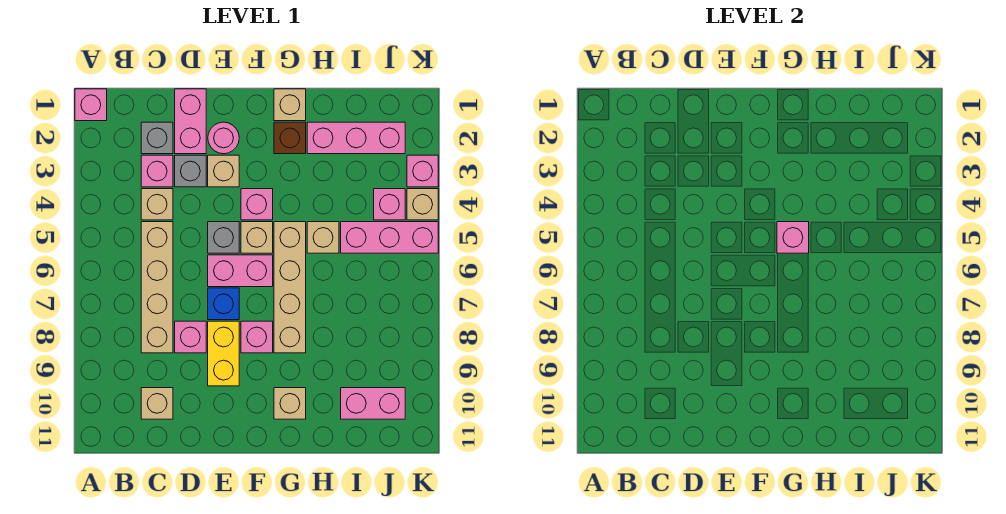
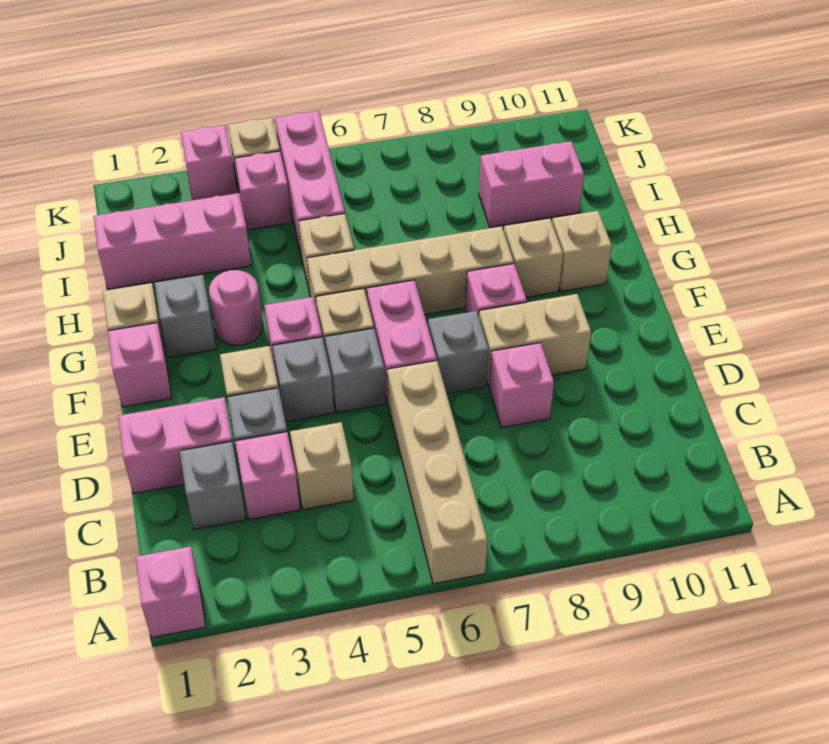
tan brick C5:C8 level 1 -> tan brick A6:D6 level 1
tan brick C10 level 1 -> tan brick G9 level 1
pink round brick E2 level 1 -> pink round brick G3 level 1
none -> grey brick E4 level 1
blue brick E7 level 1 -> grey brick E7 level 1
yellow brick E8:E9 level 1 -> tan brick E8:E9 level 1
brown brick G2 level 1 -> grey brick G2 level 1
pink brick G5 level 2 -> pink brick F1 level 1
pink brick H2:J2 level 1 -> pink brick I1:I3 level 1
pink brick I10:J10 level 1 -> pink brick I9:I10 level 1

